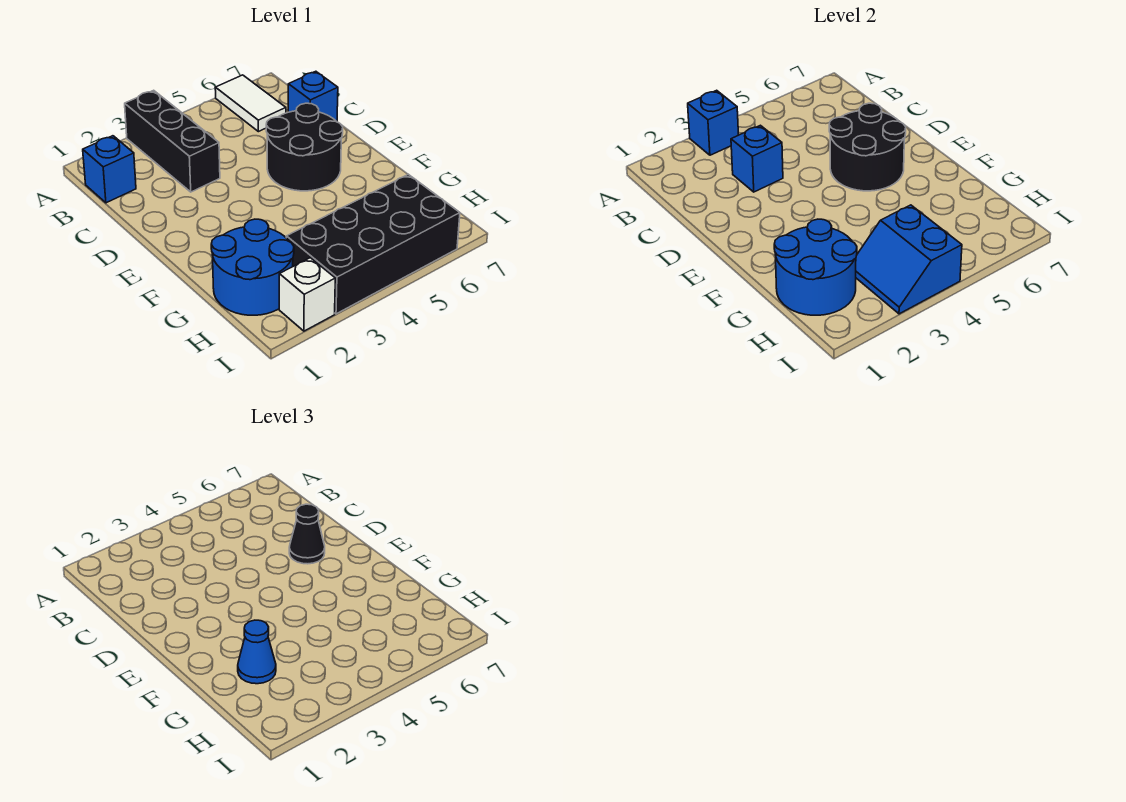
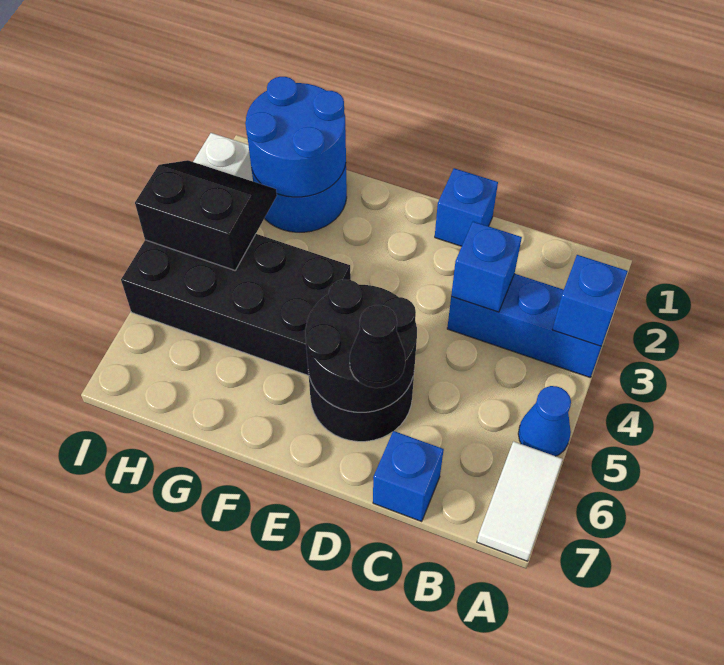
black brick A3:C3 level 1 -> blue brick A3:C3 level 1
white tile A6:B6 level 1 -> white tile A6:A7 level 1
blue brick B1 level 1 -> blue brick D1 level 1
blue cone G2 level 3 -> blue cone A5 level 1
black brick H3:I6 level 1 -> black brick F4:I5 level 1
blue slope H3:I4 level 2 top 4 -> black slope H3:I4 level 2 top 4

